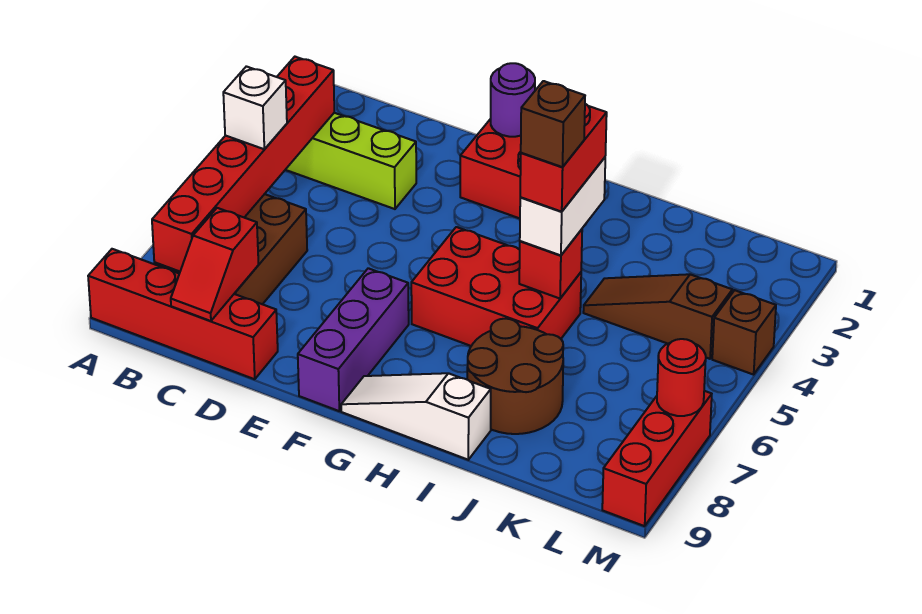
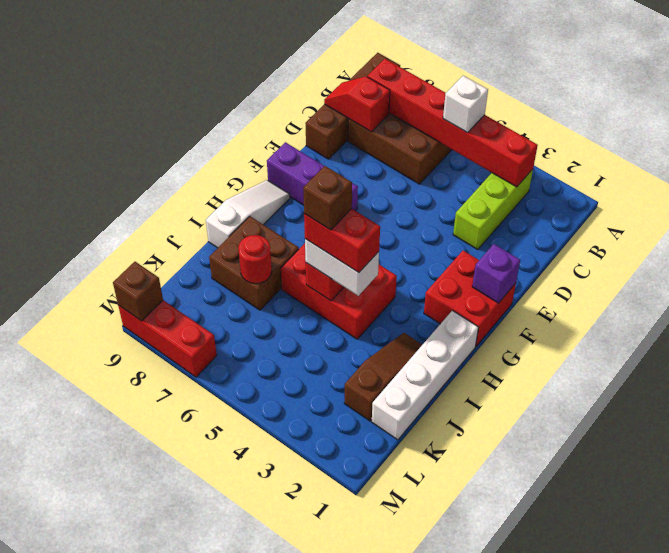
red brick A9:D9 level 1 -> brown brick A9:D9 level 1
purple round brick F1 level 2 -> purple brick F1 level 2
red brick G5:I6 level 1 -> red brick H4:I6 level 1
none -> white brick H1:K1 level 1
brown round brick I7:J8 level 1 -> brown brick I7:J8 level 1
brown slope J4:L4 level 1 top L -> brown slope I2:K2 level 1 top K
brown brick M4 level 1 -> brown brick M9 level 2
red round brick M7 level 2 -> red round brick J7 level 2

